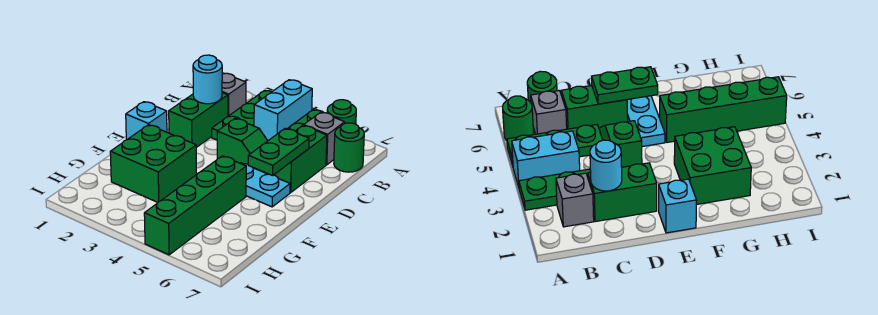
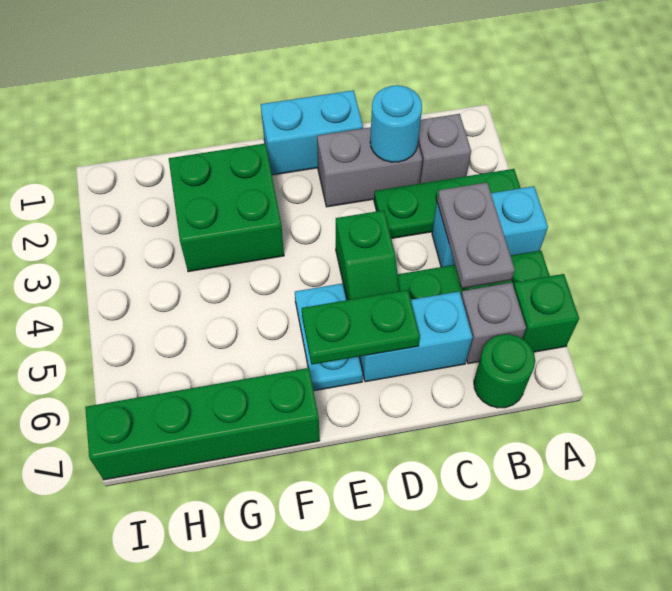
green round brick A6 level 1 -> green brick A6 level 1
none -> grey plate B4:B5 level 2
green brick C2:D2 level 1 -> grey brick C2:D2 level 1
green brick C6:D6 level 1 -> cyan brick C6:D6 level 1
cyan brick E1 level 1 -> cyan brick D1:E1 level 1
green brick F5:I5 level 1 -> green brick F7:I7 level 1

